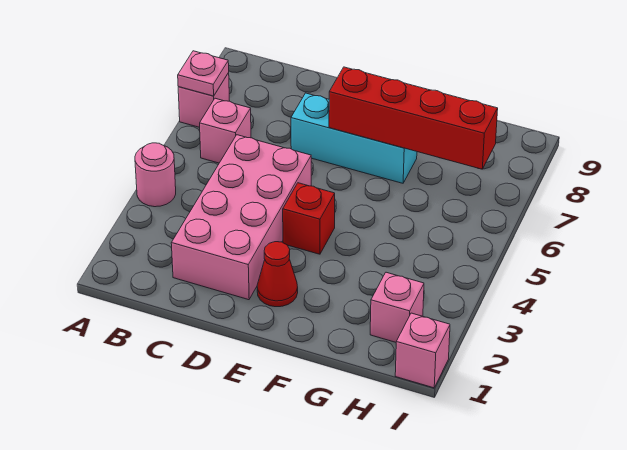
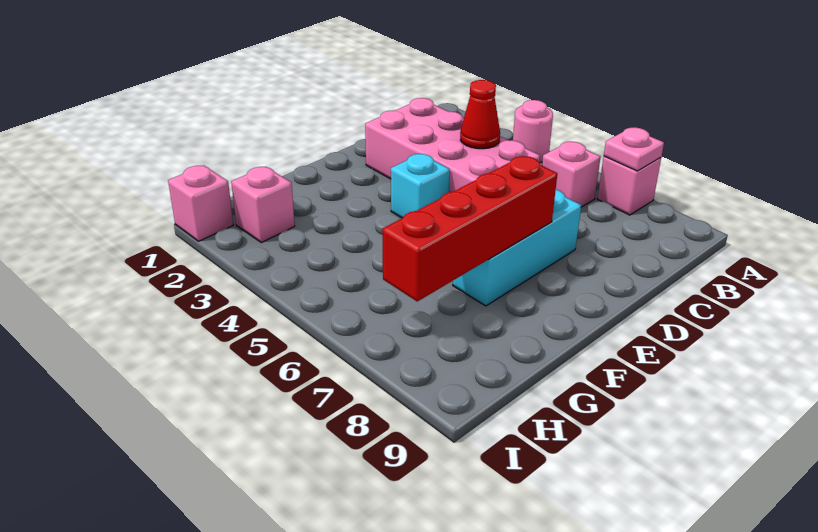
red cone E2 level 1 -> red cone C4 level 2
red brick E4 level 1 -> cyan brick E4 level 1

